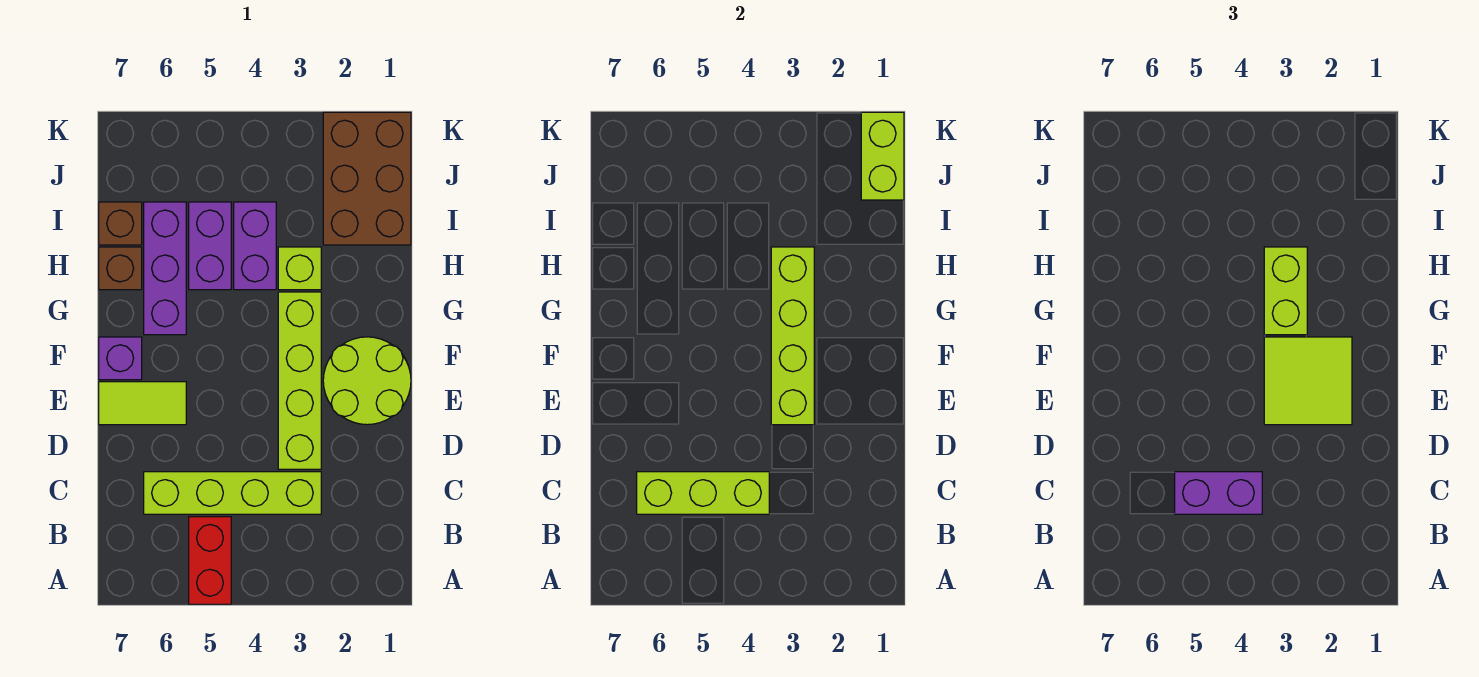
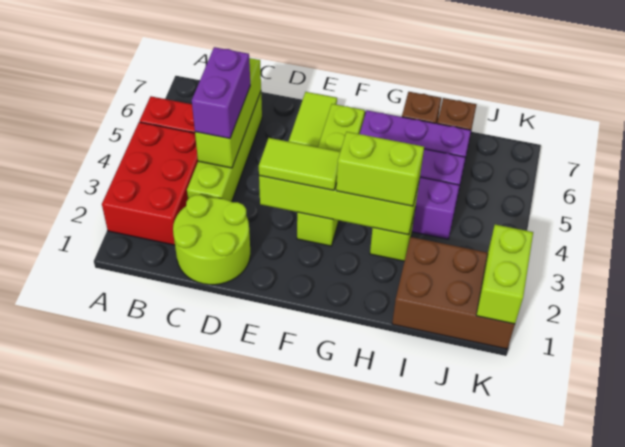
none -> red brick A2:B4 level 1
lime brick D3:G3 level 1 -> lime brick F3:F6 level 1
lime round brick E1:F2 level 1 -> lime round brick C1:D2 level 1
lime tile E2:F3 level 3 -> lime tile E3:F3 level 3
purple brick F7 level 1 -> none
lime brick J1:K1 level 2 -> lime brick K1:K2 level 2

